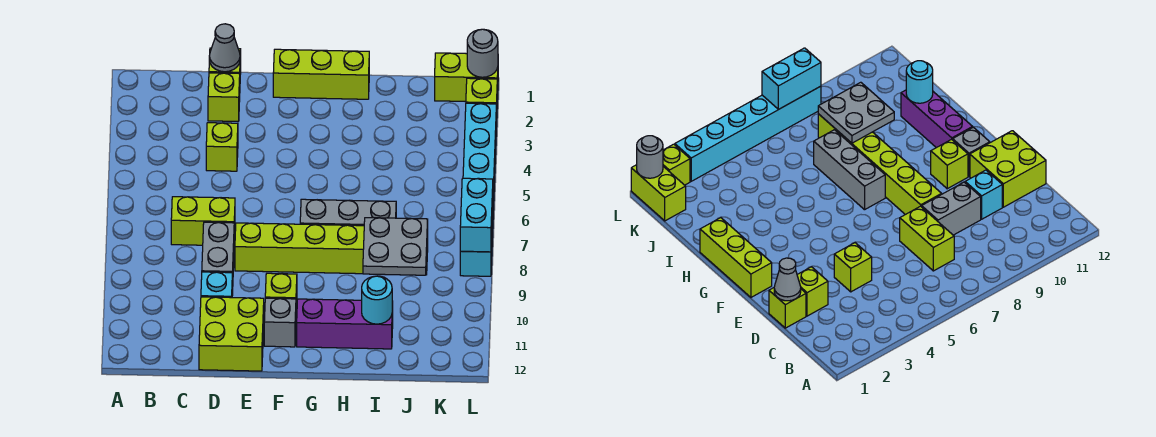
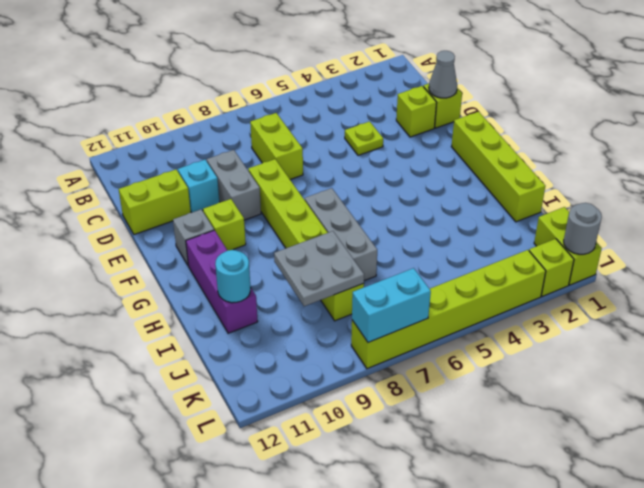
lime brick D4 level 1 -> lime plate D4 level 1
grey brick D8:D9 level 1 -> grey brick D9:E9 level 1
lime brick D11:E12 level 1 -> lime brick D11:D12 level 1
lime brick F1:H1 level 1 -> lime brick F1:I1 level 1
cyan brick L3:L8 level 1 -> lime brick L3:L8 level 1

